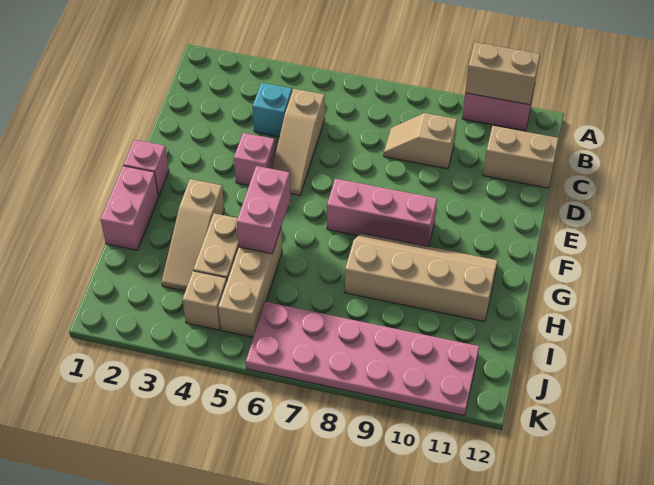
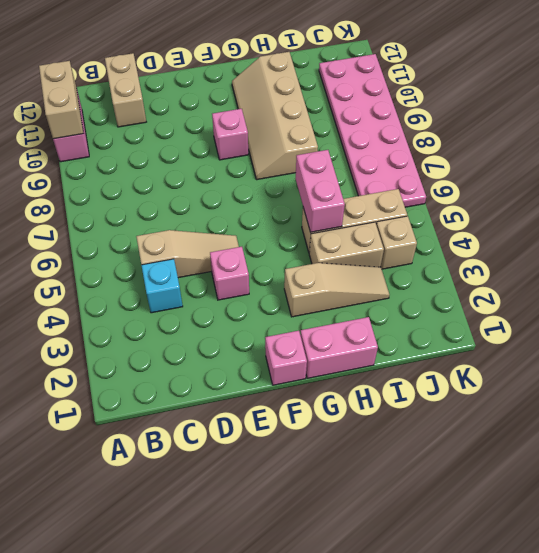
tan slope C8:C9 level 1 top 9 -> none
pink brick F7:F9 level 1 -> pink brick F9 level 1
pink brick G5:H5 level 2 -> pink brick H5:H6 level 2

